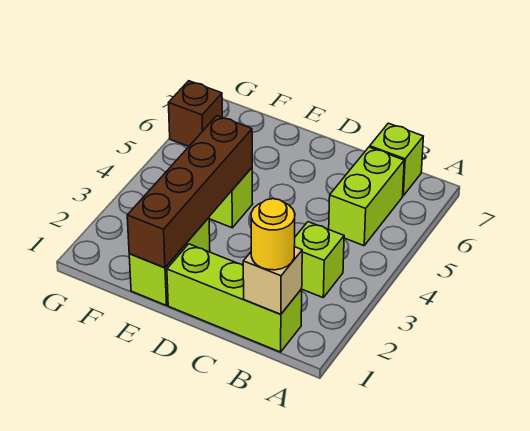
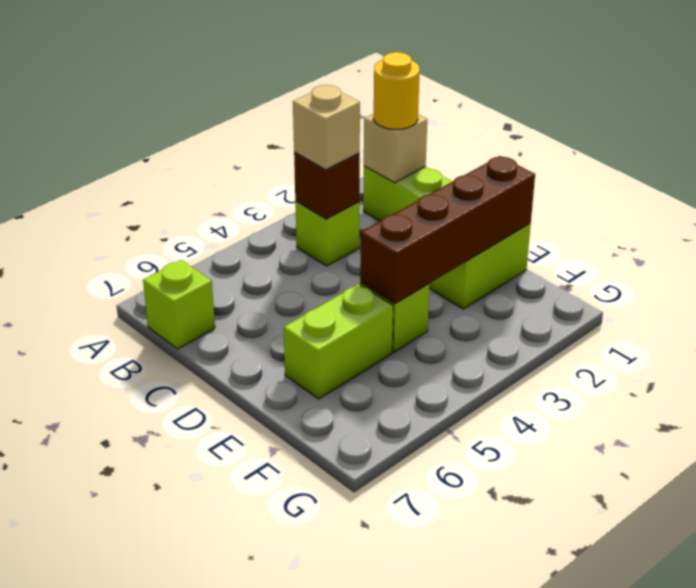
none -> tan brick B3 level 3
lime brick B5:B6 level 1 -> lime brick E5:E6 level 1
brown brick G6 level 1 -> brown brick B3 level 2

